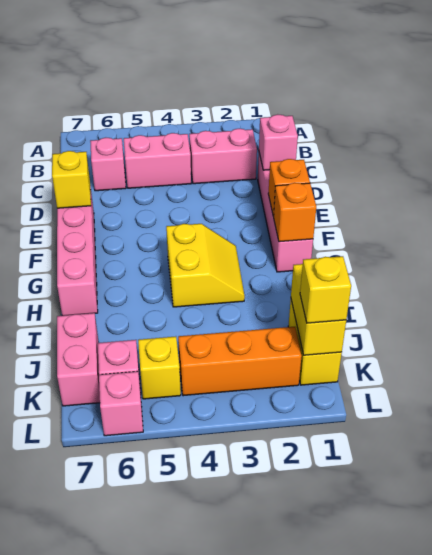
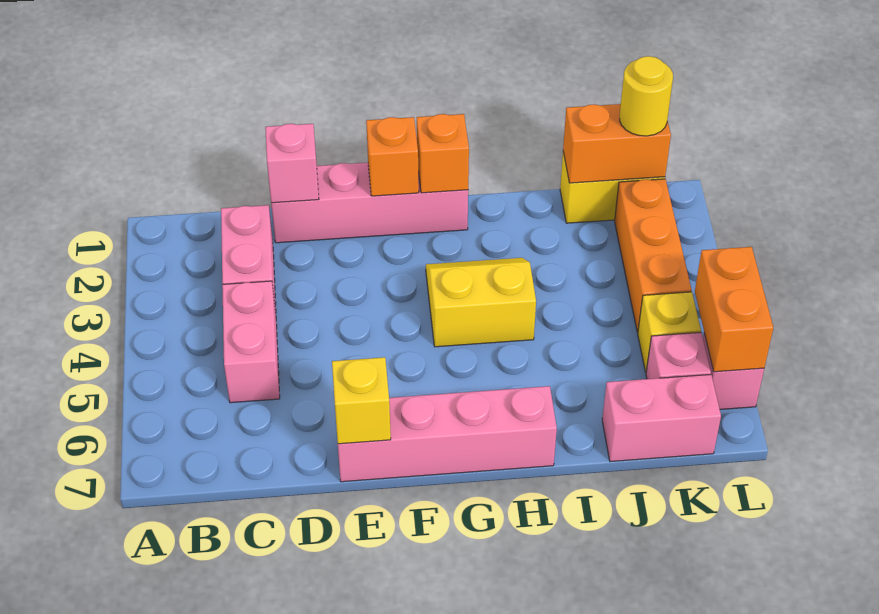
pink brick C6 level 1 -> none
yellow brick J1:K1 level 2 -> orange brick J1:K1 level 2
yellow brick K1 level 3 -> yellow round brick K1 level 3
none -> orange brick L5:L6 level 2

